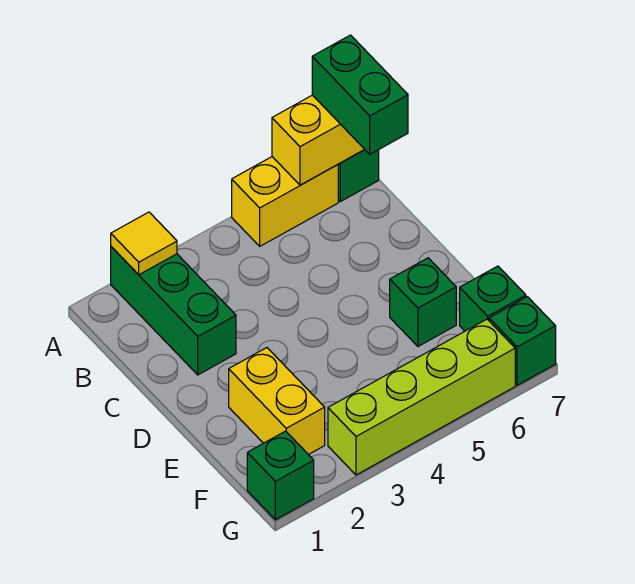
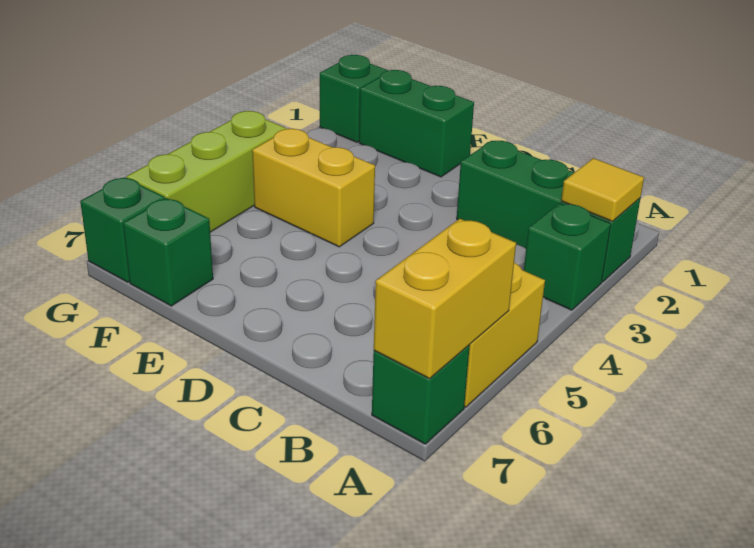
green brick A7:B7 level 3 -> green brick E1:F1 level 1
yellow brick E2:F2 level 1 -> yellow brick E4:F4 level 1
green brick E6 level 1 -> green brick A3 level 1
lime brick G3:G6 level 1 -> lime brick G4:G6 level 1

